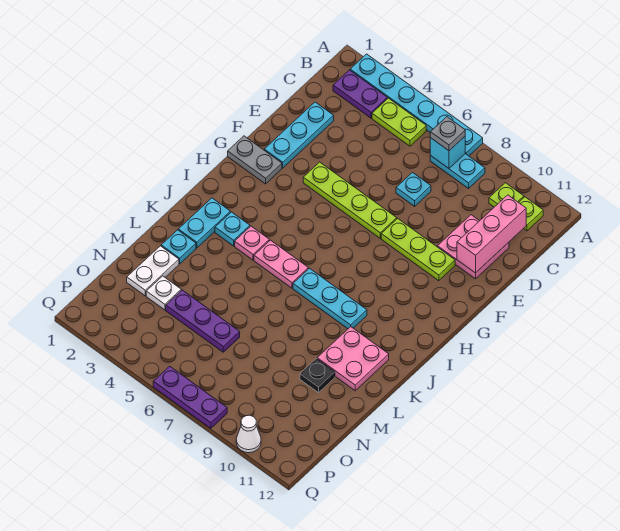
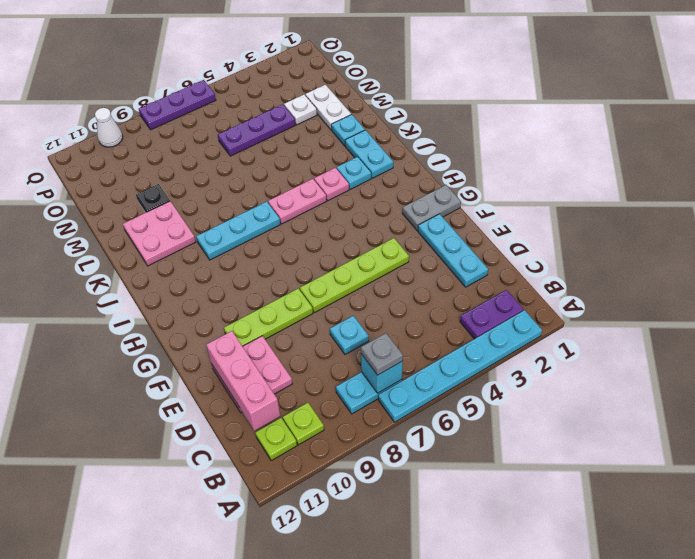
lime plate B4:B5 level 1 -> none

